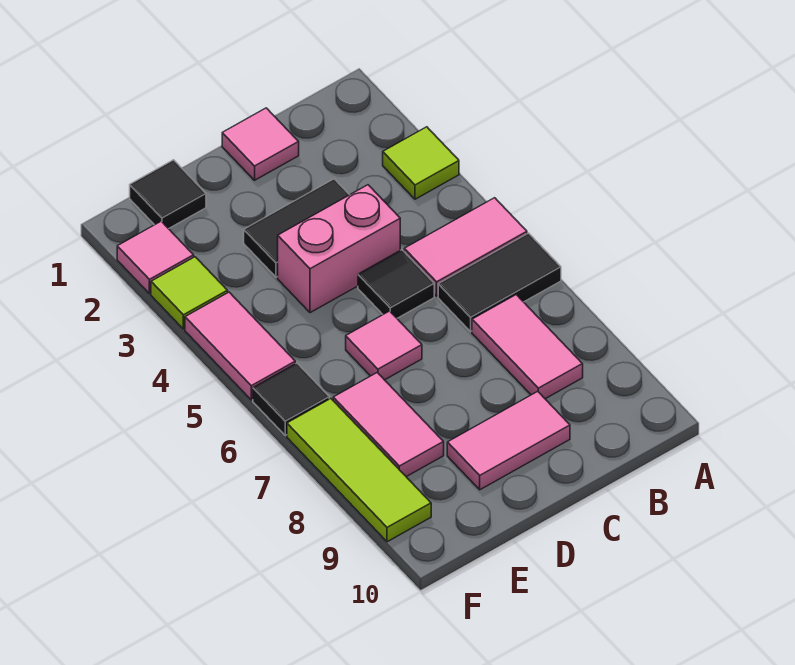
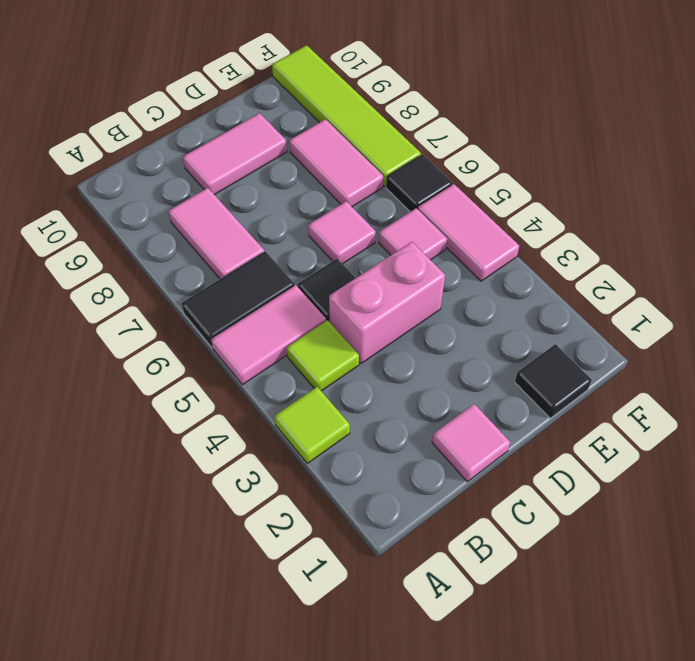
black tile C3:D3 level 1 -> none
pink tile F2 level 1 -> pink tile E5 level 1
lime tile F3 level 1 -> lime tile B4 level 1
lime tile F7:F9 level 1 -> lime tile F7:F10 level 1

